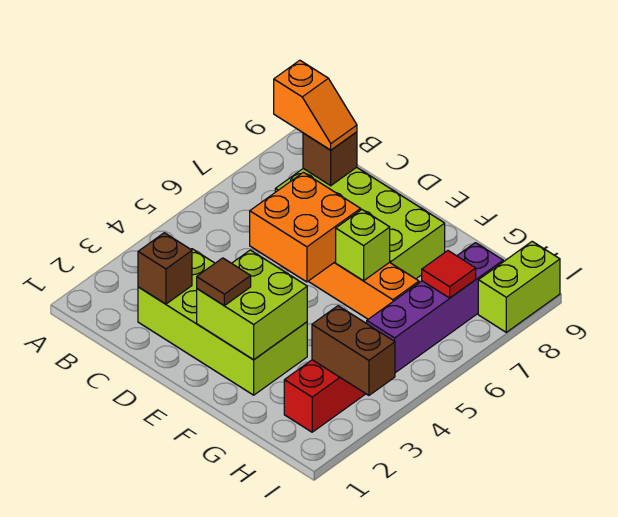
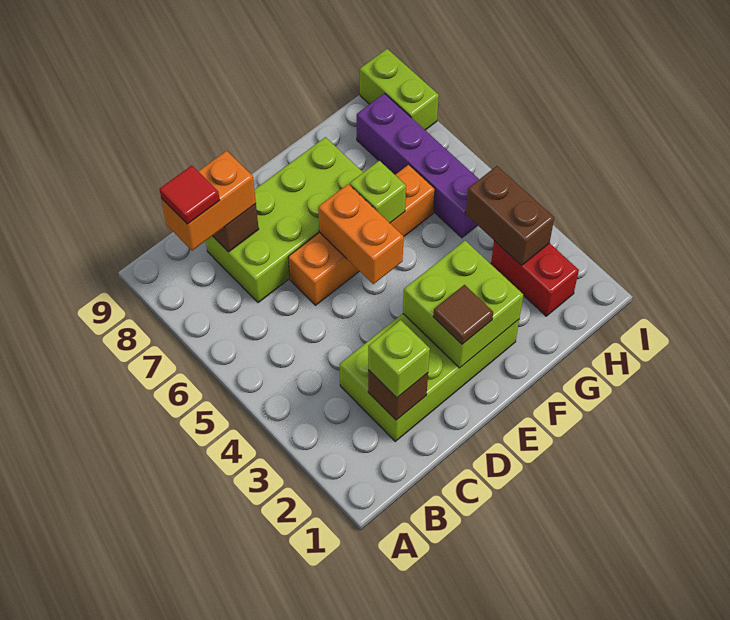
orange slope B8:C8 level 3 top B -> orange brick B8:C8 level 3
none -> lime brick C2 level 3
orange brick D5:E6 level 2 -> orange brick E5:E6 level 2
brown brick H3:I3 level 2 -> brown brick H3:H4 level 2
red tile H7 level 2 -> red tile B8 level 4

